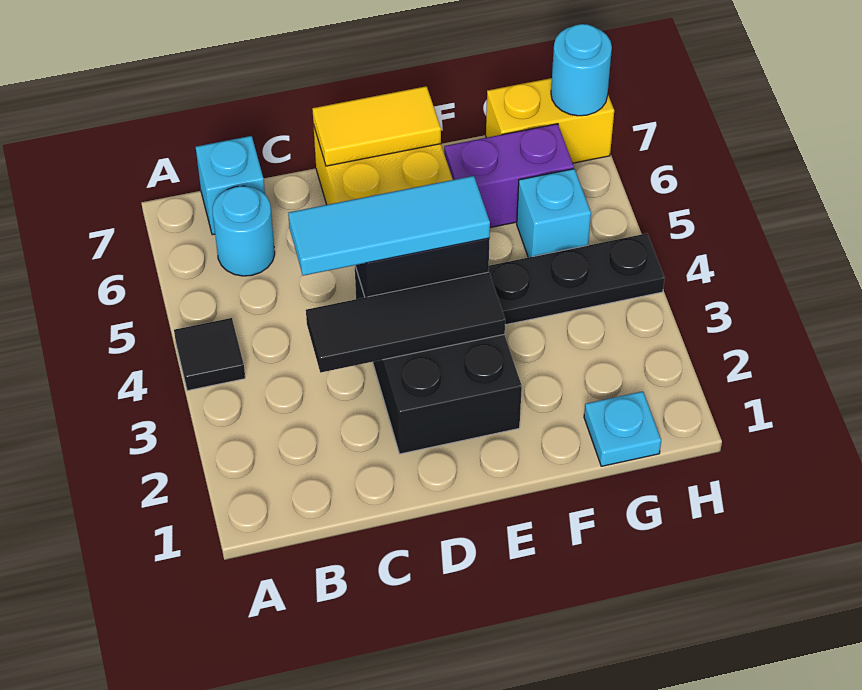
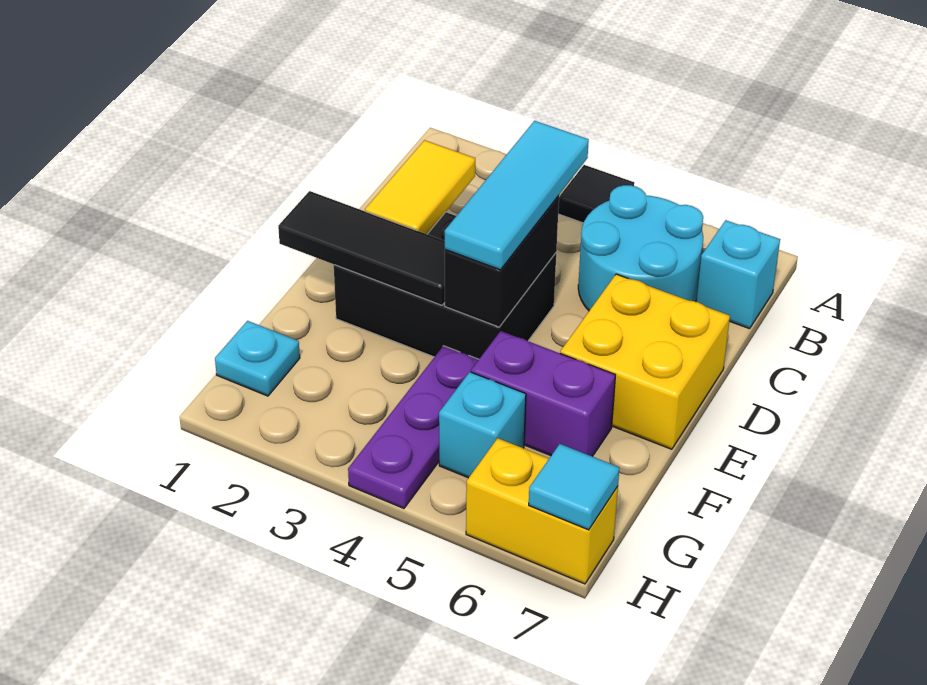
cyan round brick B6 level 1 -> cyan round brick B5:C6 level 1
black tile C3:E3 level 2 -> black tile E1:E3 level 2
yellow tile D7:E7 level 2 -> yellow tile C2:D2 level 2
black plate F4:H4 level 1 -> purple plate F4:H4 level 1
purple brick F6:G6 level 1 -> purple brick F5:F6 level 1
yellow brick G7:H7 level 1 -> yellow brick H6:H7 level 1
cyan round brick H7 level 2 -> cyan tile H7 level 2

